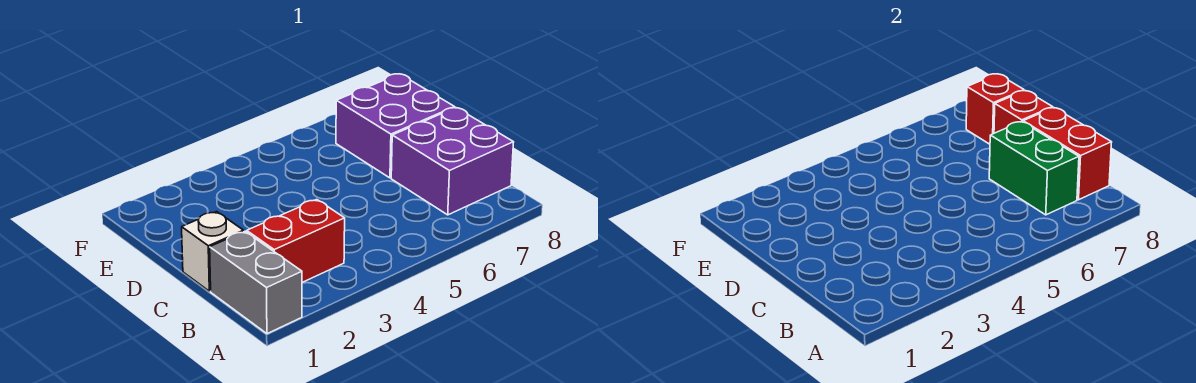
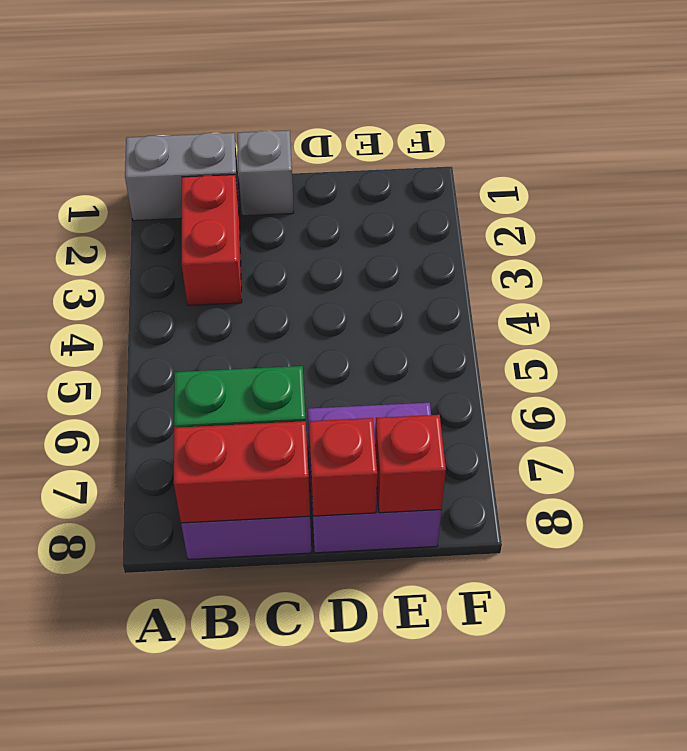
white brick C1 level 1 -> grey brick C1 level 1

